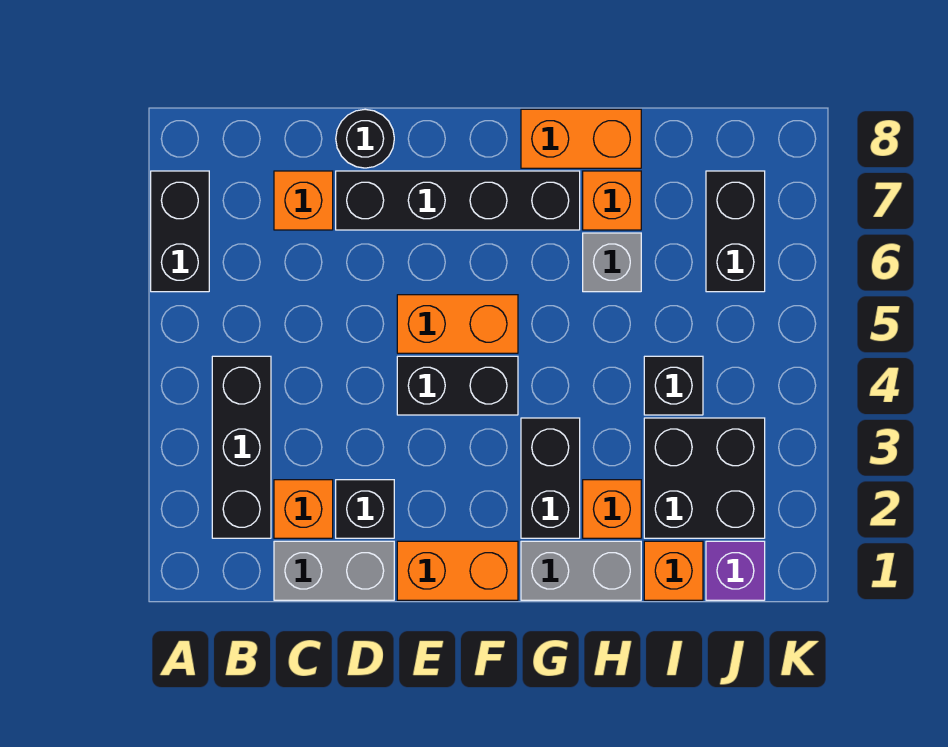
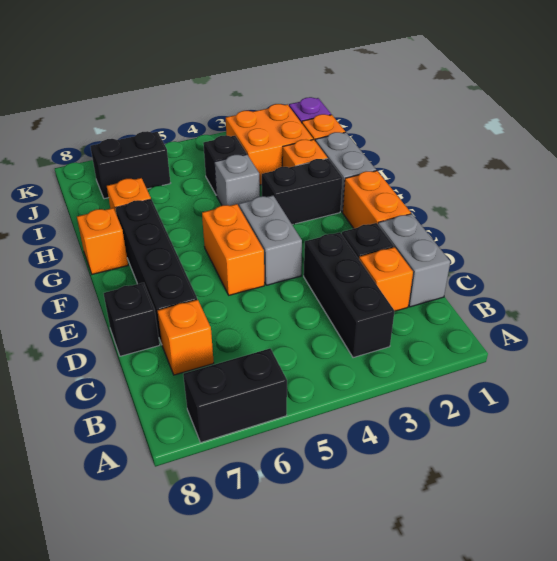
black brick B2:B4 level 1 -> black brick B3:D3 level 1
black round brick D8 level 1 -> black brick D8 level 1
black brick E4:F4 level 1 -> grey brick E4:F4 level 1
orange brick G8:H8 level 1 -> orange brick G8 level 1
grey brick H6 level 1 -> grey brick H4 level 1
black brick I2:J3 level 1 -> orange brick I2:J3 level 1

